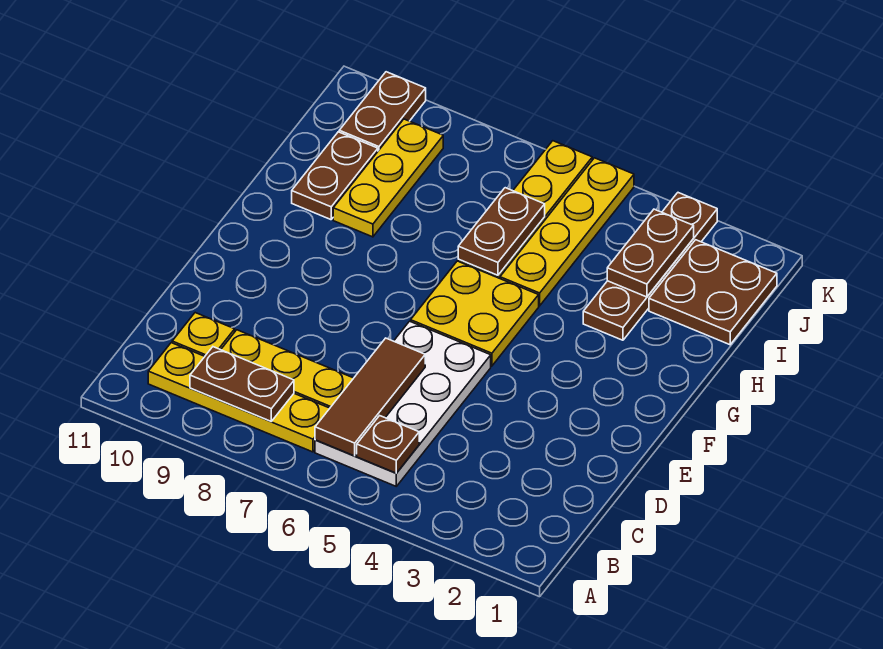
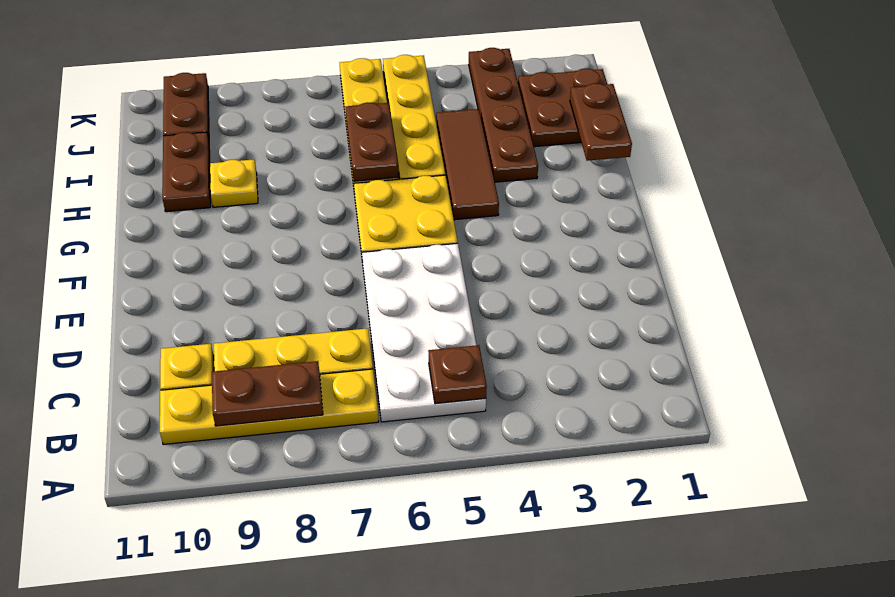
brown tile B6:D6 level 2 -> brown tile G4:I4 level 1
yellow plate H9:J9 level 1 -> yellow plate H9 level 1
brown plate I3:J3 level 2 -> brown plate H1:I1 level 2

